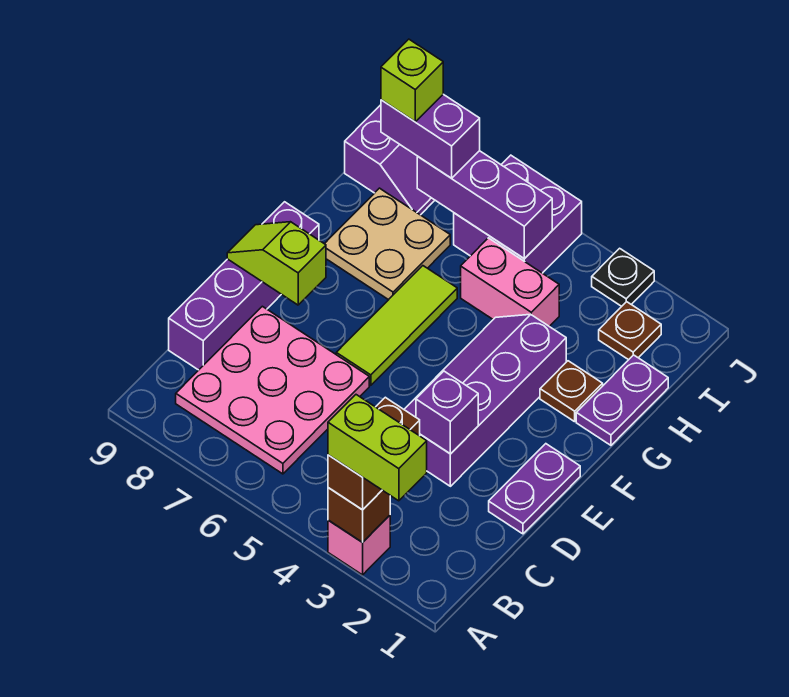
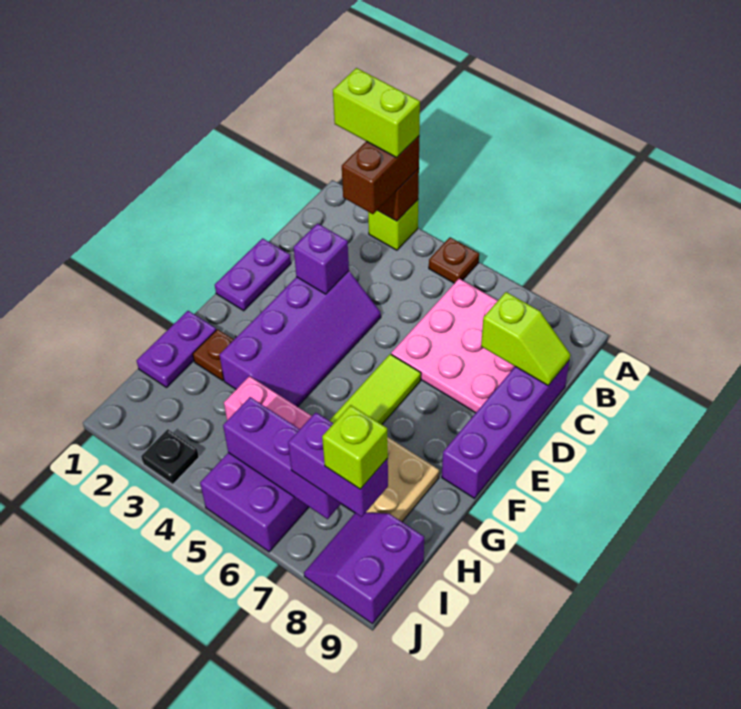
pink brick A3 level 1 -> lime brick A3 level 1
lime slope E8:E9 level 2 top 8 -> lime slope C8:C9 level 2 top 8
brown plate I2 level 1 -> brown plate A5 level 1

